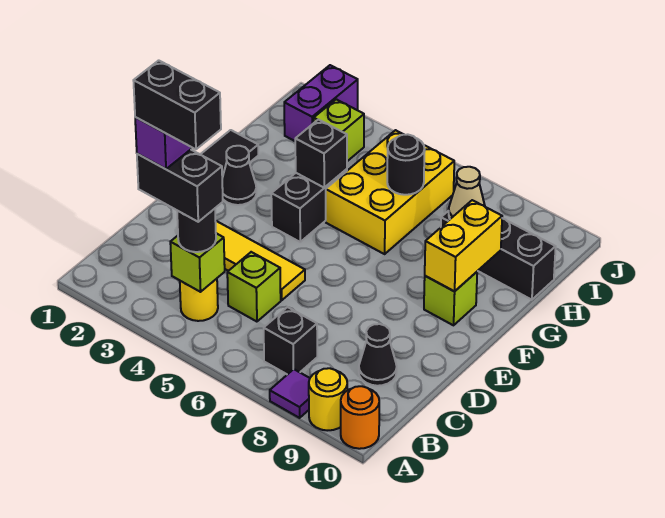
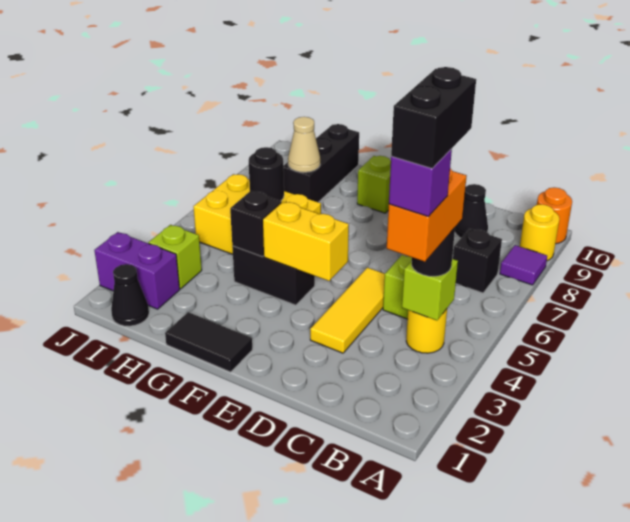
black brick B3:B4 level 4 -> orange brick B3:B4 level 4
black cone F2 level 1 -> black cone I1 level 1
yellow brick F9:G9 level 2 -> yellow brick E4:F4 level 2

